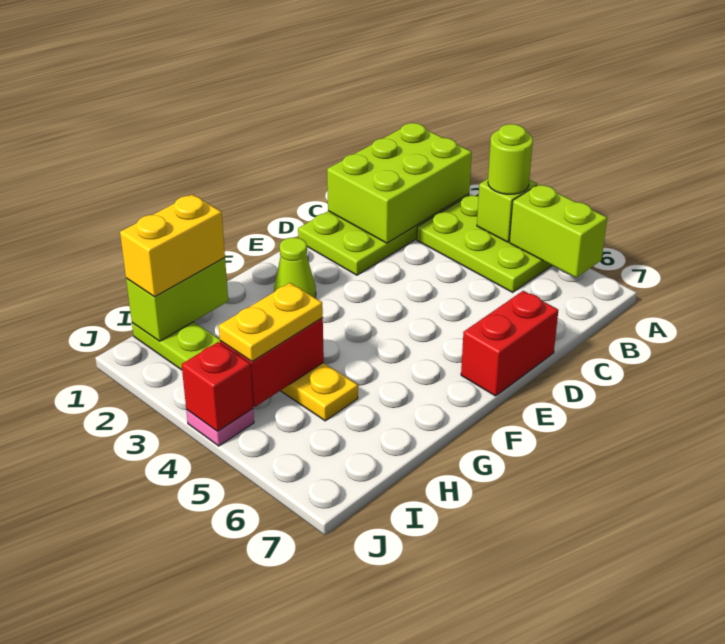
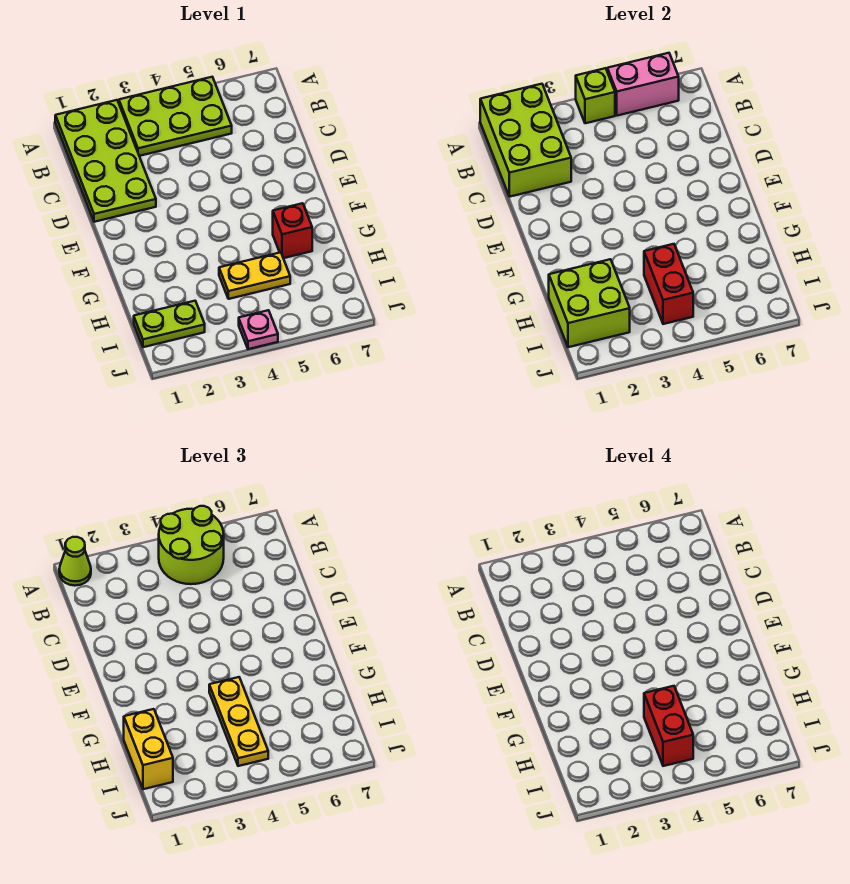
lime round brick A4 level 3 -> lime round brick A4:B5 level 3
lime brick A5:A6 level 2 -> pink brick A5:A6 level 2
red brick D7:E7 level 1 -> red brick H4:I4 level 4
lime cone F2 level 1 -> lime cone A1 level 3
lime brick H1:I1 level 2 -> lime brick H1:I2 level 2
yellow plate H4:I4 level 3 -> yellow plate G4:I4 level 3
red brick J4 level 2 -> red brick G6 level 1

